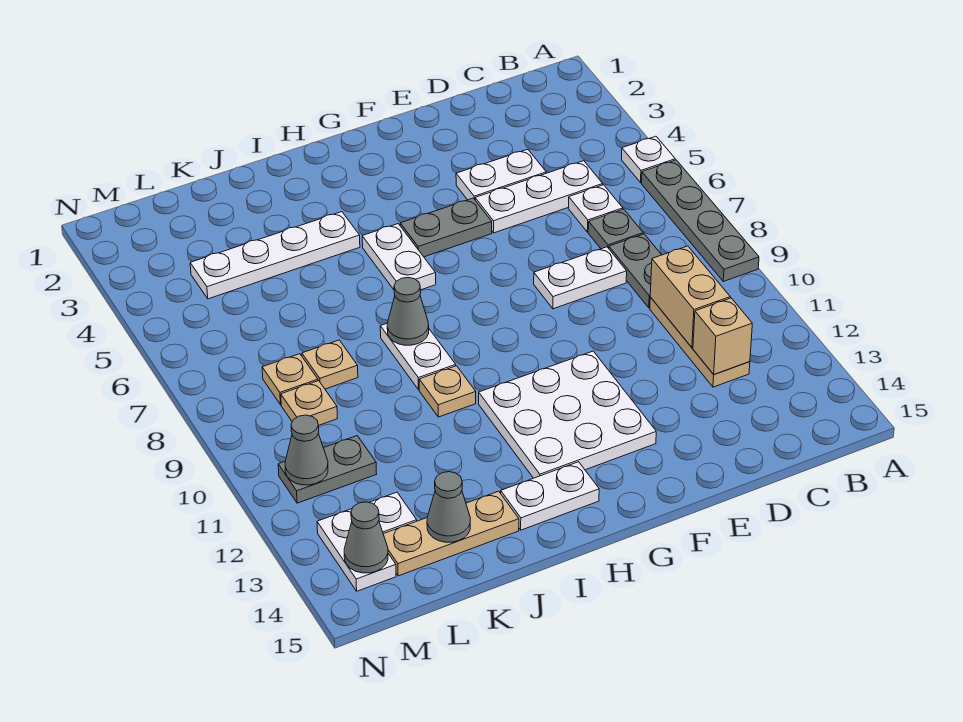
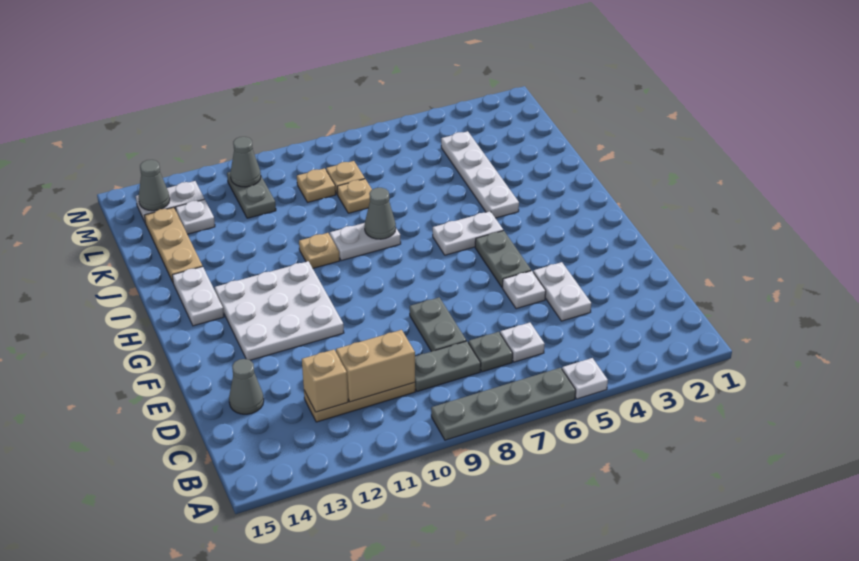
white plate C5:E5 level 1 -> white plate E5 level 1
white plate D8:E8 level 1 -> grey plate D8:E8 level 1
grey cone K14 level 2 -> grey cone D14 level 1

